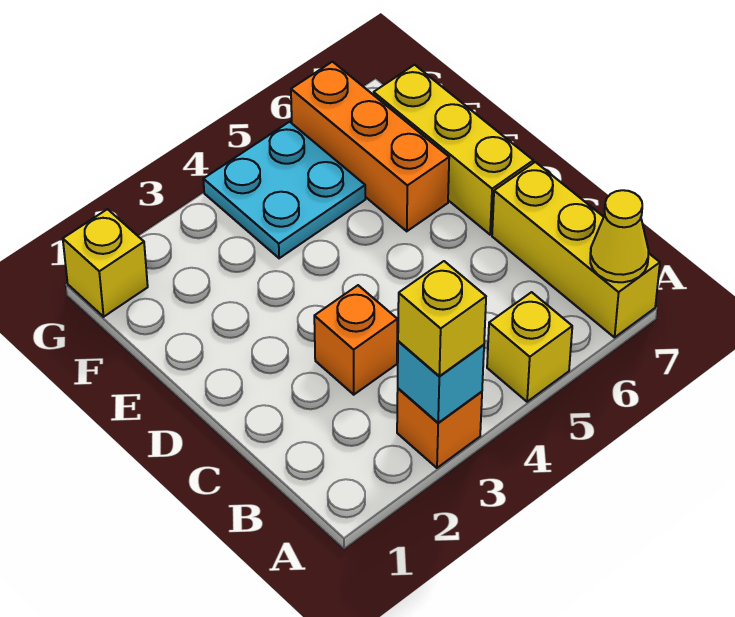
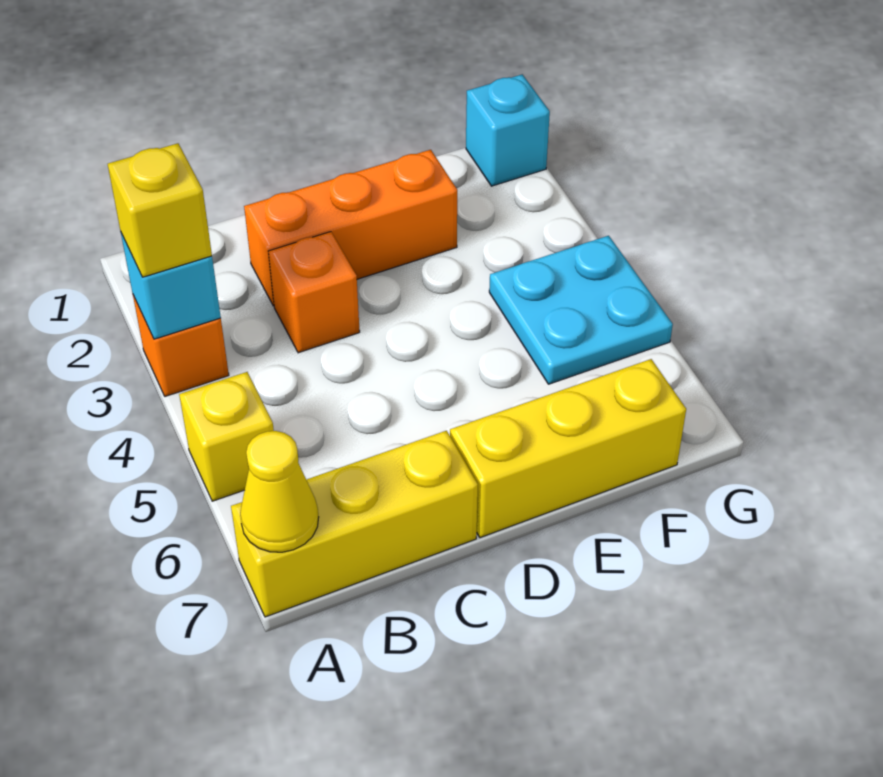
orange brick E6:G6 level 1 -> orange brick C2:E2 level 1
yellow brick G1 level 1 -> cyan brick G1 level 1

